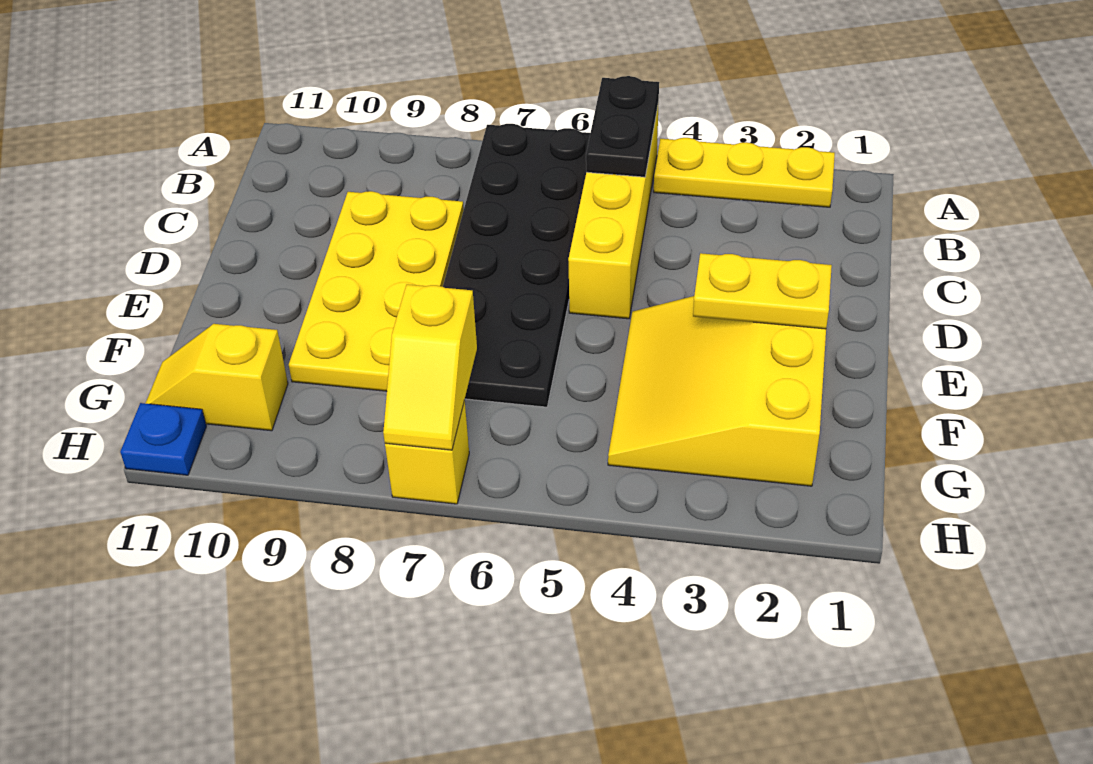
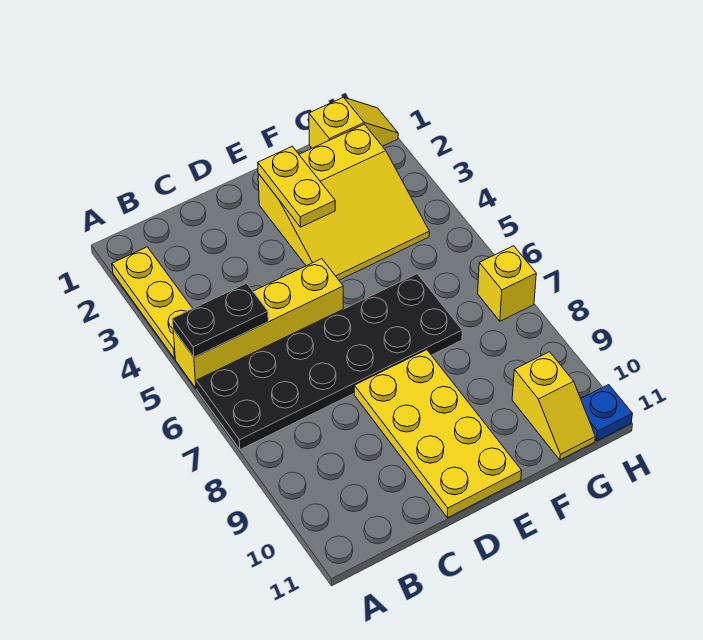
yellow plate C8:F9 level 1 -> yellow plate D8:E11 level 1
yellow slope G7:H7 level 2 top G -> yellow slope G1:H1 level 1 top G

